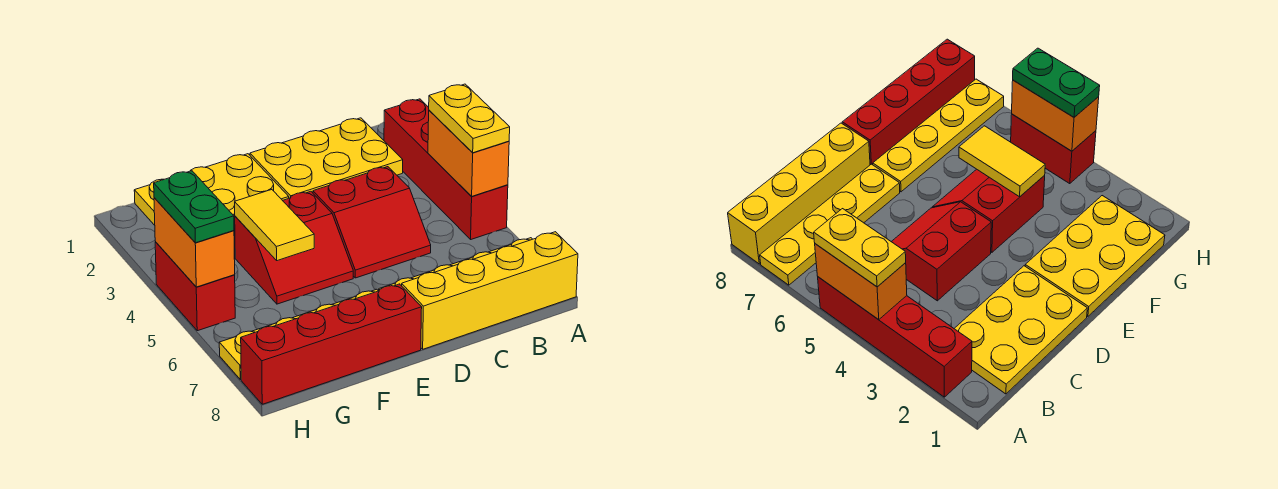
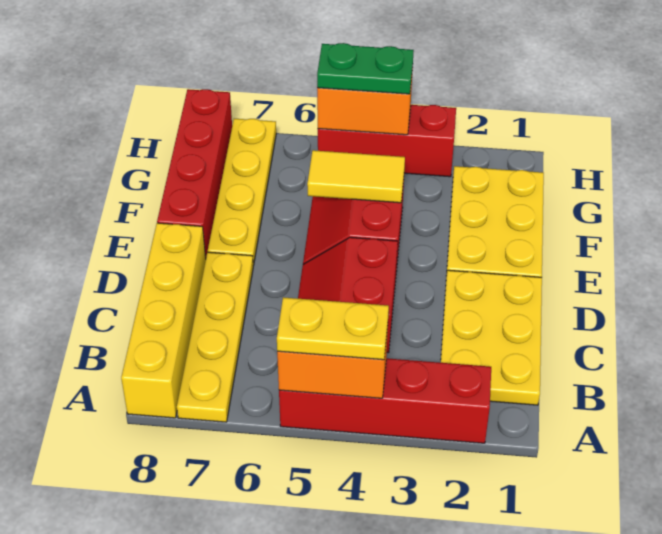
red brick H4:H5 level 1 -> red brick H3:H5 level 1

